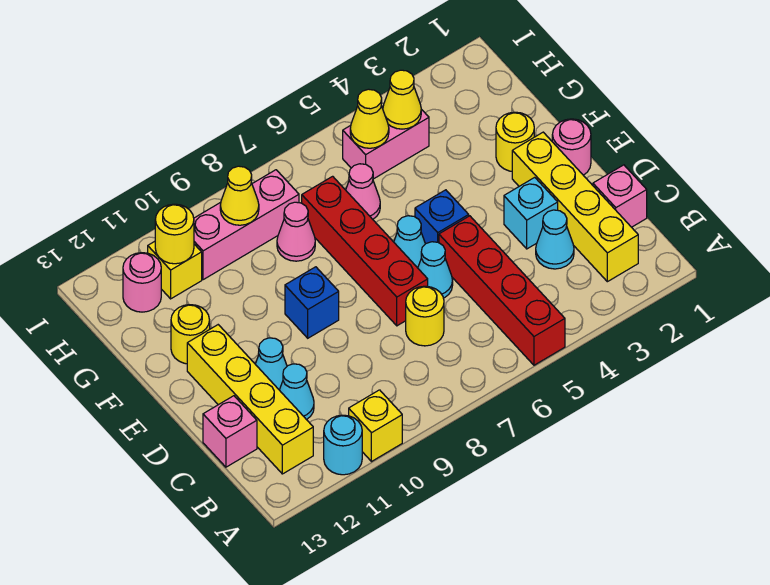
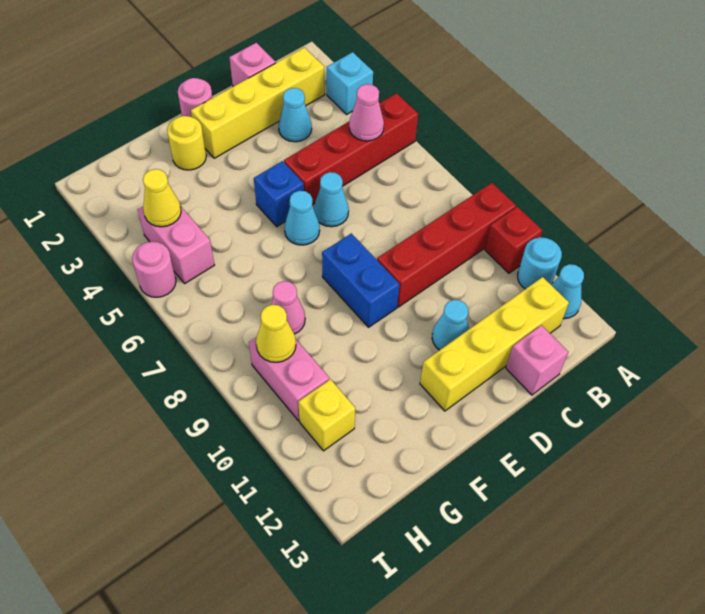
yellow brick A10 level 1 -> red brick A10 level 1
yellow round brick C7 level 1 -> none
cyan cone C11 level 1 -> cyan cone A12 level 1
cyan brick D3 level 1 -> cyan brick A3 level 1
red brick D7:G7 level 1 -> red brick A9:D9 level 1
blue brick E9 level 1 -> blue brick E8:E9 level 1
yellow round brick F12 level 1 -> none
pink cone G6 level 1 -> pink cone B5 level 2
yellow cone H5 level 2 -> none
pink brick H8:H10 level 1 -> pink brick H9:H10 level 1
yellow round brick H11 level 2 -> none
pink round brick H12 level 1 -> pink round brick I5 level 1

